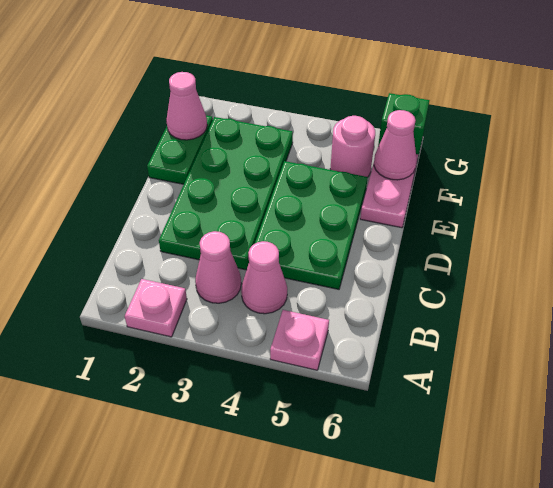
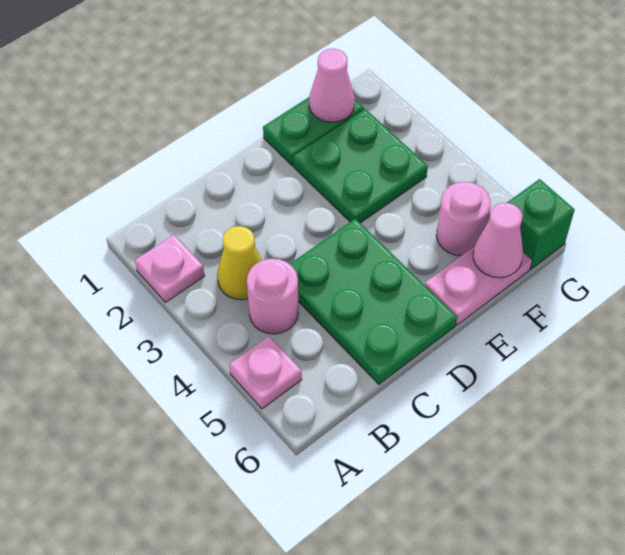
pink cone B3 level 1 -> yellow cone B3 level 1
pink cone B4 level 1 -> pink round brick B4 level 1
green plate C2:F3 level 1 -> green plate E2:F3 level 1
green plate C4:E5 level 1 -> green plate C4:D6 level 1

